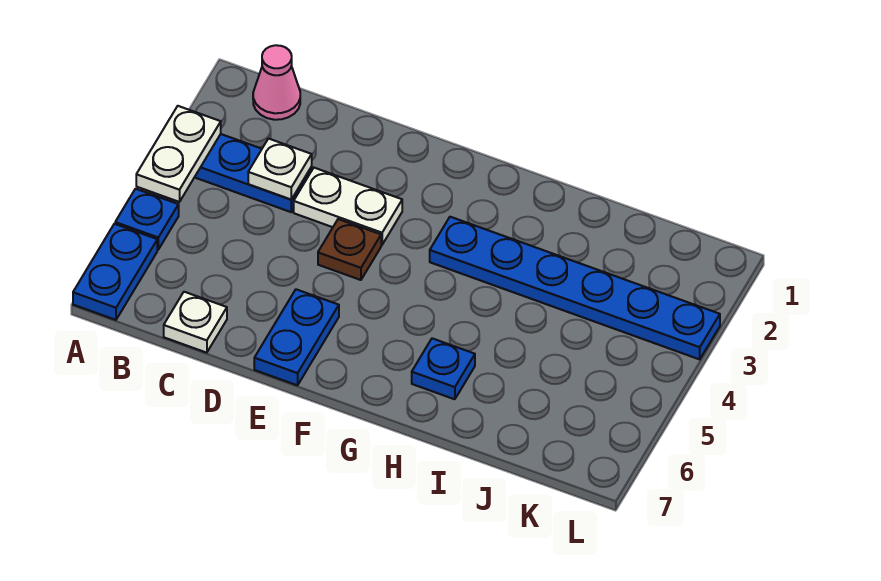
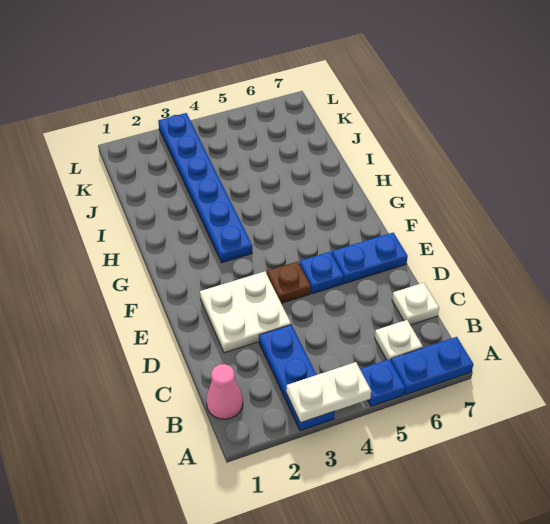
white plate C3 level 2 -> white plate B6 level 1
white plate D3:E3 level 1 -> white plate D2:E3 level 1
blue plate H6 level 1 -> blue plate E5 level 1

